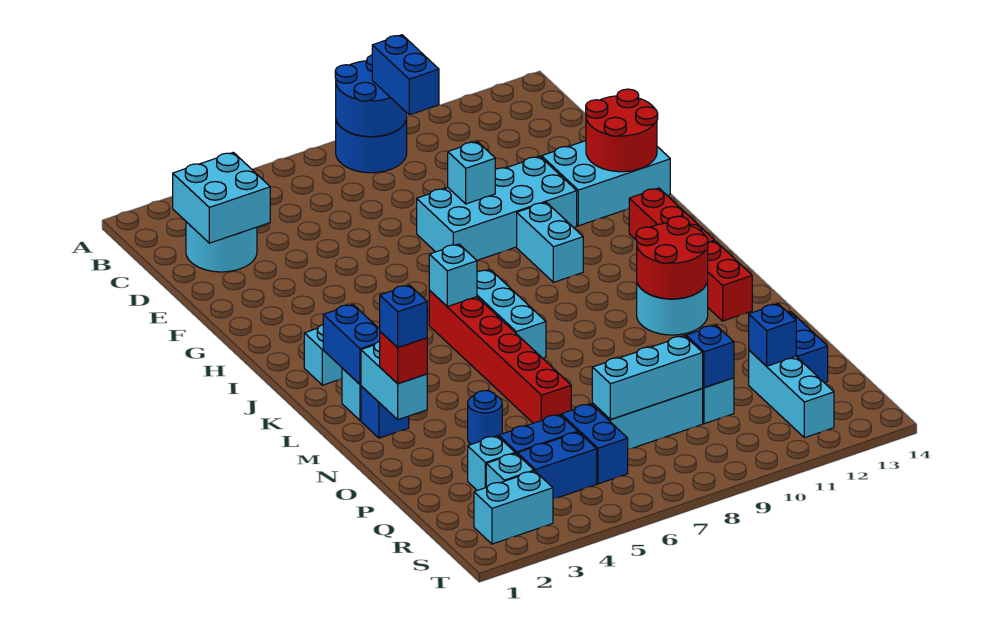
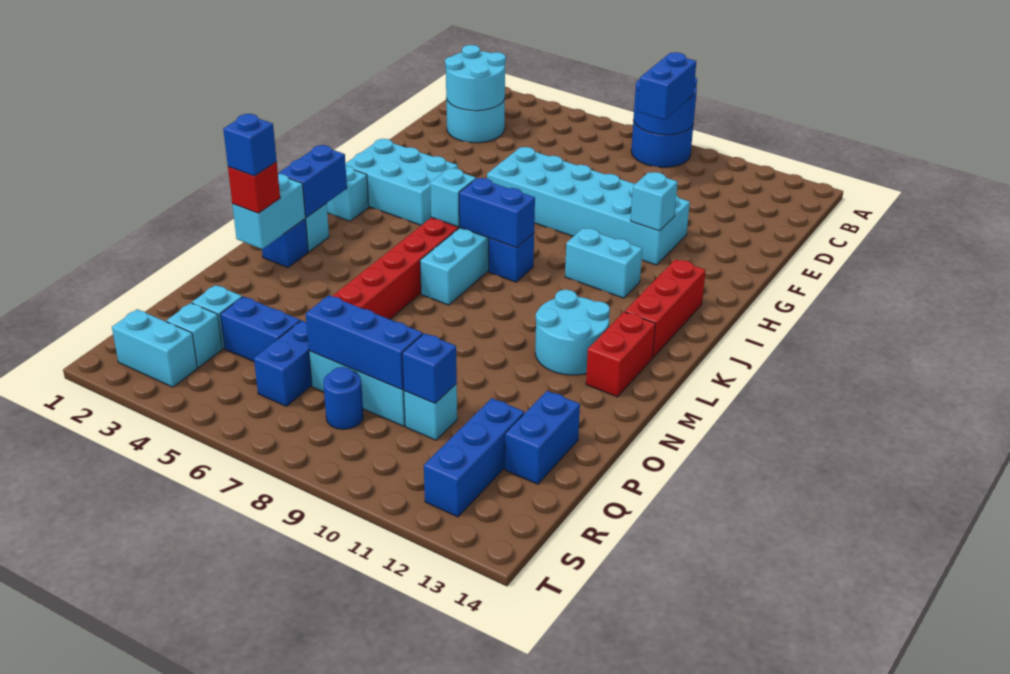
cyan brick C2:D3 level 2 -> cyan round brick C2:D3 level 2
cyan brick F8:G11 level 1 -> cyan brick F6:G11 level 1
cyan brick F9 level 2 -> cyan brick G11 level 2
cyan brick F12:G14 level 1 -> cyan brick H2:I4 level 1
red round brick F13:G14 level 2 -> none
cyan brick H10:I10 level 1 -> cyan brick I10:I11 level 1
red round brick L11:M12 level 2 -> none
blue round brick O4 level 1 -> blue round brick R8 level 1
cyan brick Q7:Q9 level 2 -> blue brick Q7:Q9 level 2
cyan brick Q12:S12 level 1 -> blue brick Q12:S12 level 1
blue brick Q12 level 2 -> blue brick J8 level 1
blue brick R4:R5 level 1 -> blue brick J7:J8 level 2

